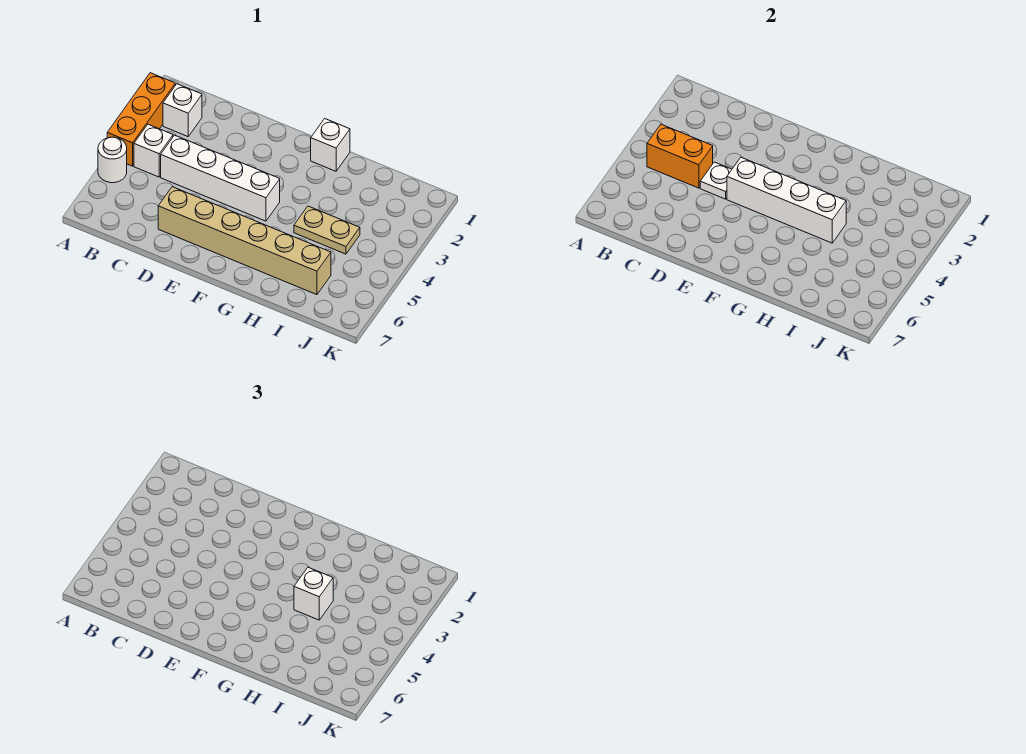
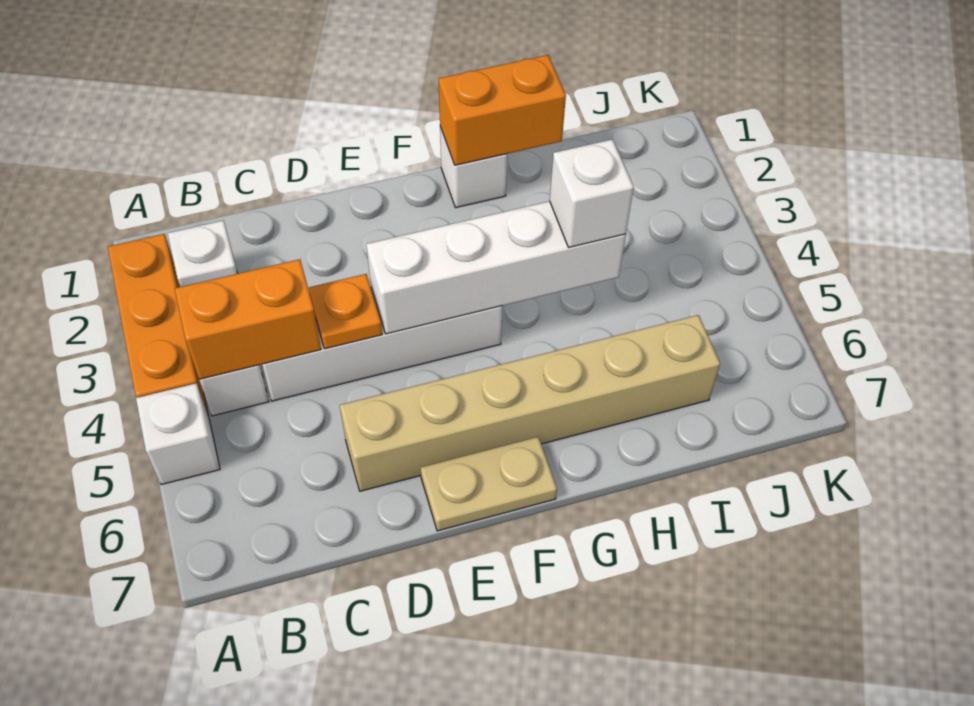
white round brick A5 level 1 -> white brick A5 level 1
white plate D4 level 2 -> orange plate D4 level 2
none -> orange brick G1:H1 level 2
tan plate H4:I4 level 1 -> tan plate E7:F7 level 1

